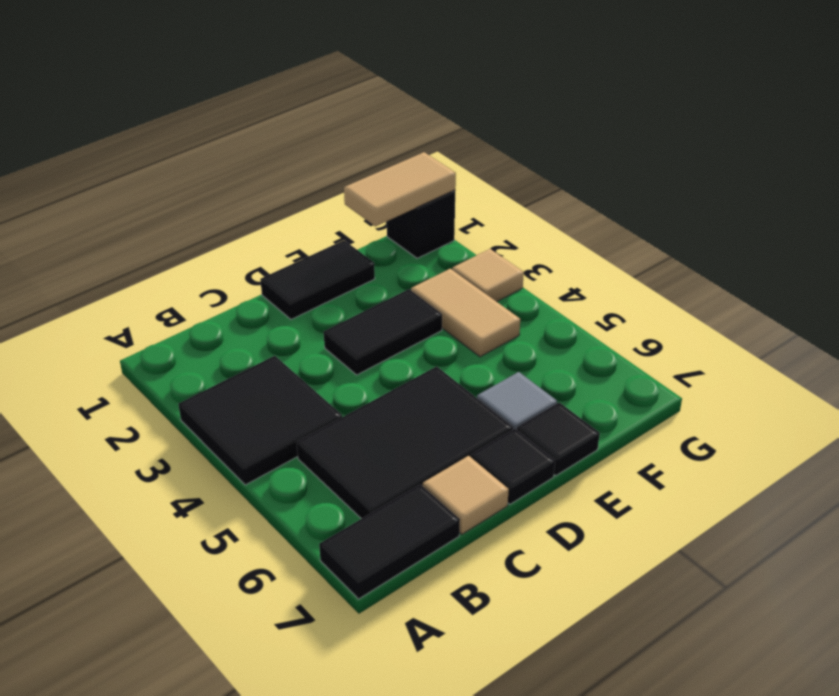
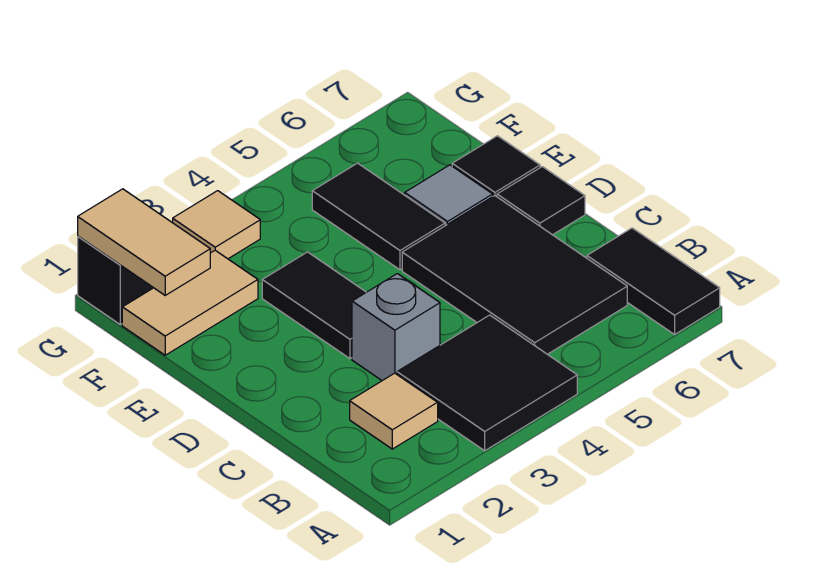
none -> grey brick C3 level 1
tan tile C7 level 1 -> tan tile B2 level 1
black tile D1:E1 level 1 -> black tile E5:F5 level 1
tan tile F3:F4 level 1 -> tan tile F1:F2 level 1

